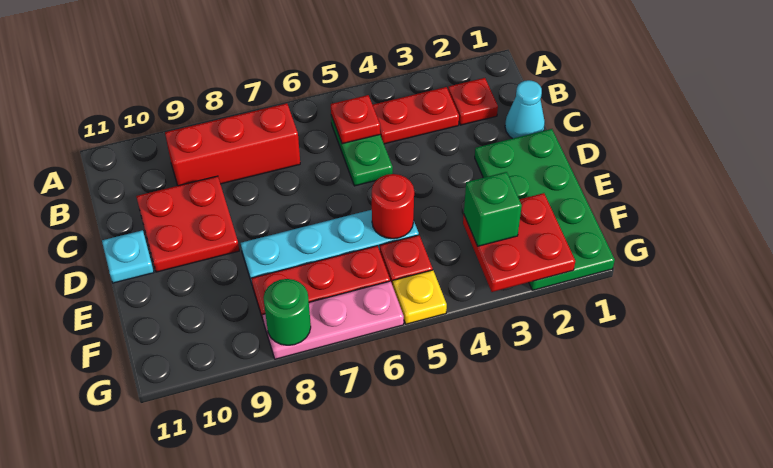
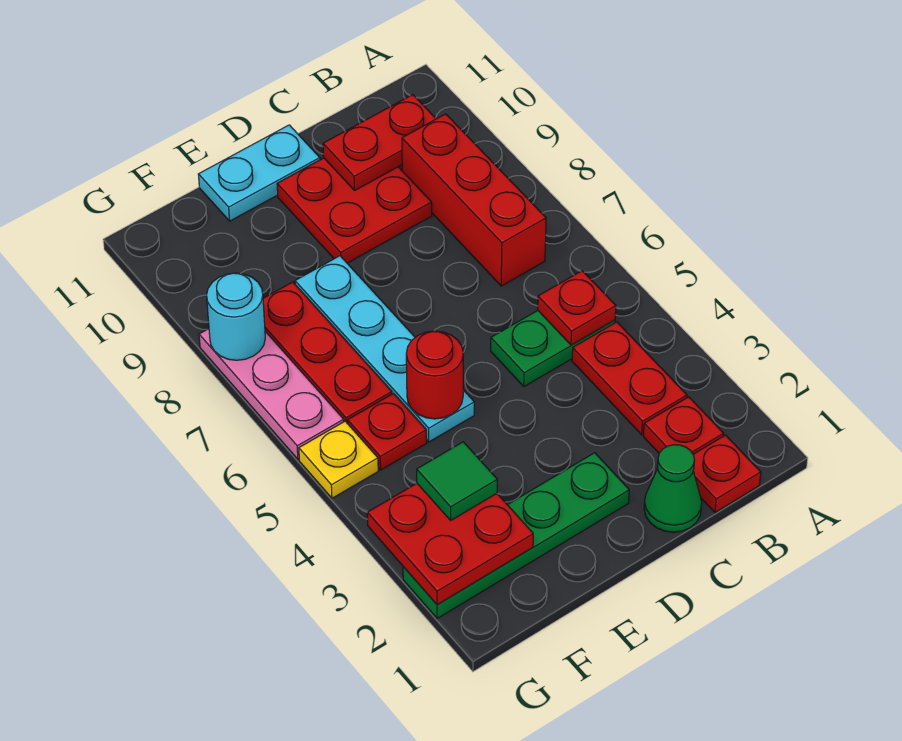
none -> red plate B1 level 1
none -> red plate B10:C10 level 2
cyan cone C1 level 1 -> green cone C1 level 1
green plate D1:G2 level 1 -> green plate D2:G2 level 1
cyan plate D11 level 1 -> cyan plate D11:E11 level 1
green brick F3 level 3 -> green tile F3 level 3
green round brick G8 level 2 -> cyan round brick G8 level 2

